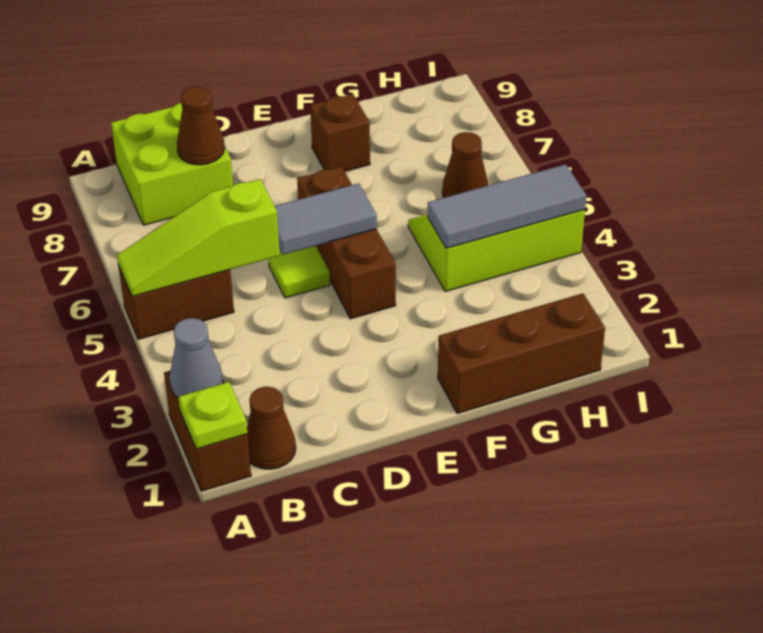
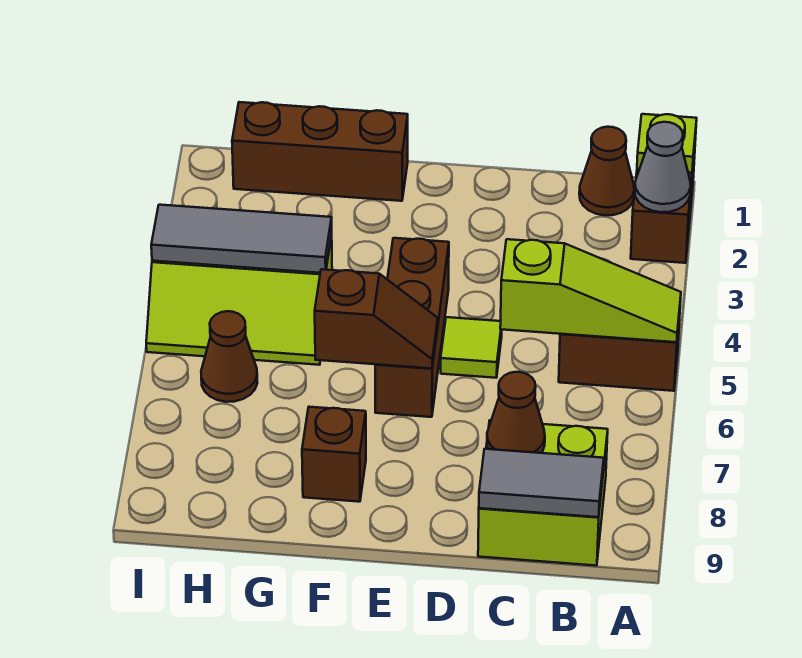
grey tile D5:E5 level 2 -> grey tile B9:C9 level 2
none -> brown slope E6:F6 level 2 top F

